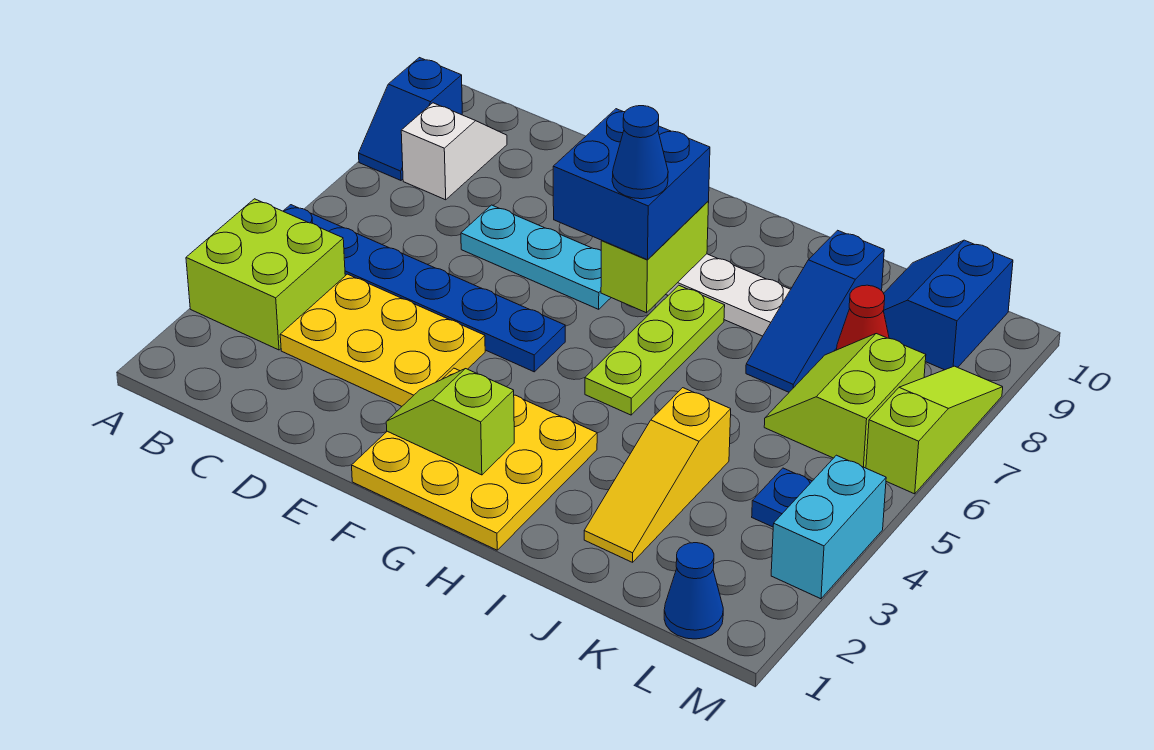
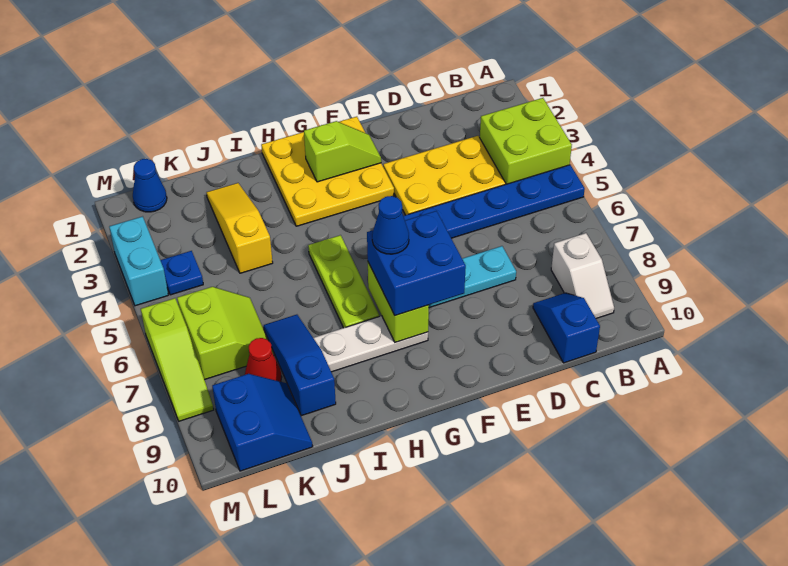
blue slope A8:A9 level 1 top 9 -> blue slope C9:C10 level 1 top 10

